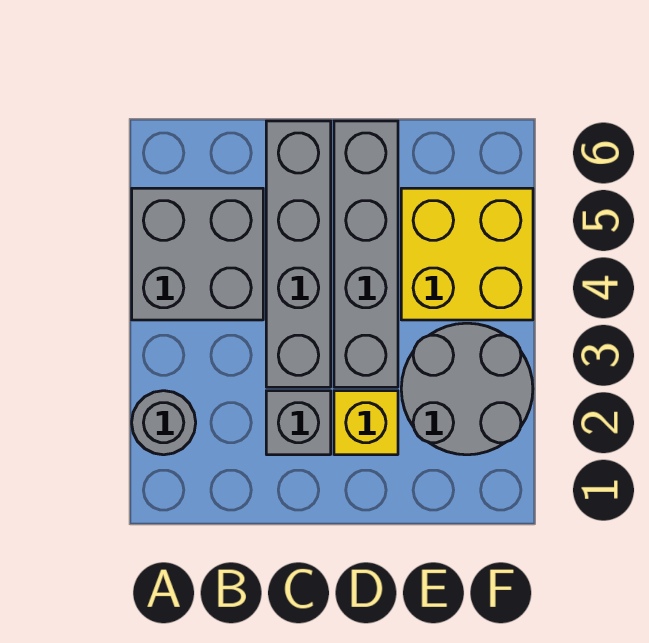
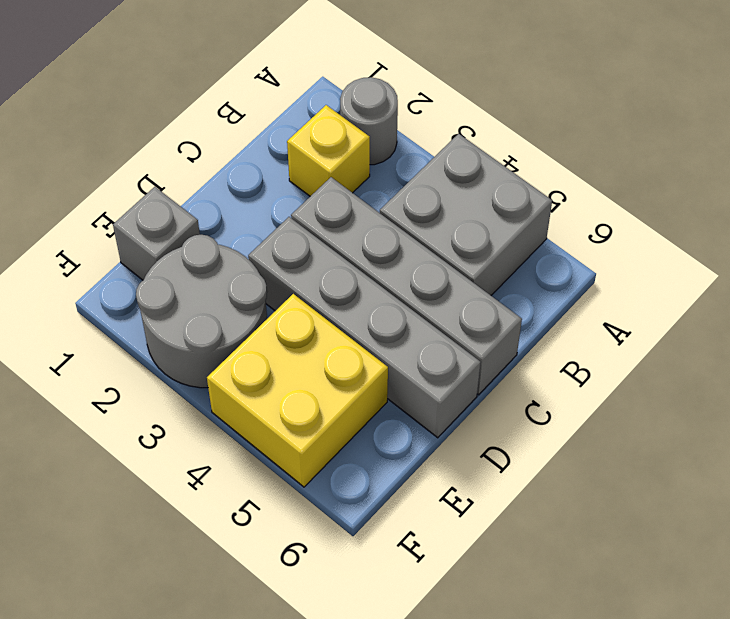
grey brick C2 level 1 -> grey brick E1 level 1
yellow brick D2 level 1 -> yellow brick B2 level 1

